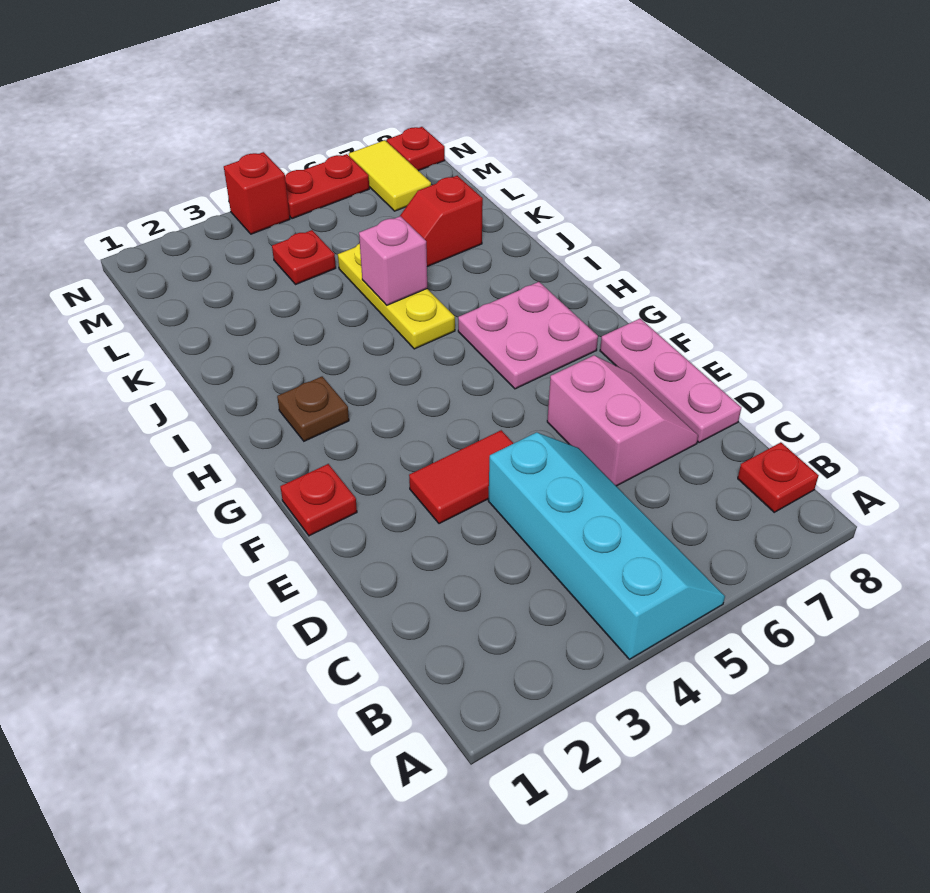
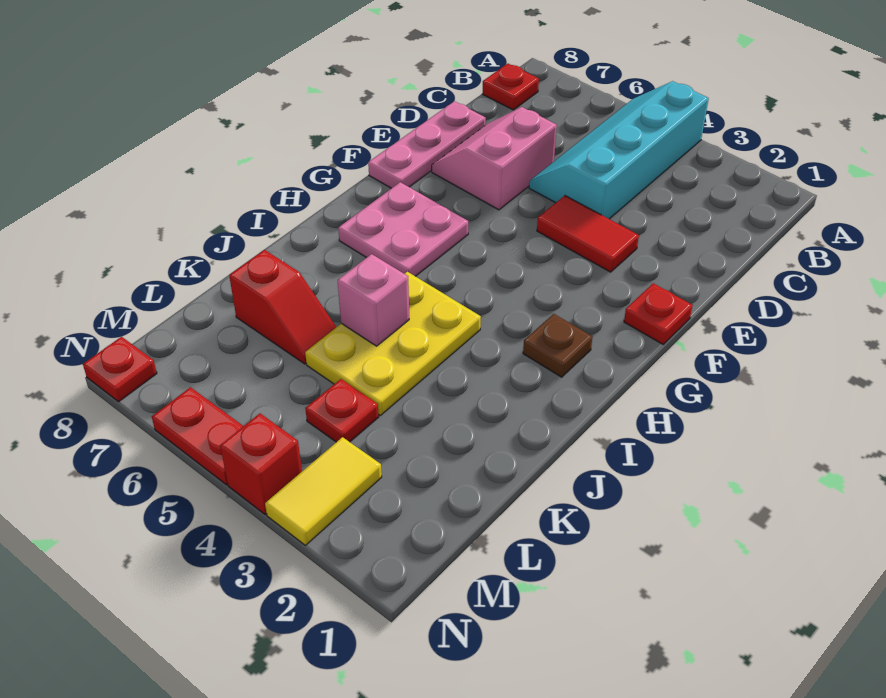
yellow plate I5:K5 level 1 -> yellow plate I4:K5 level 1
yellow tile M7:N7 level 1 -> yellow tile M3:N3 level 1

